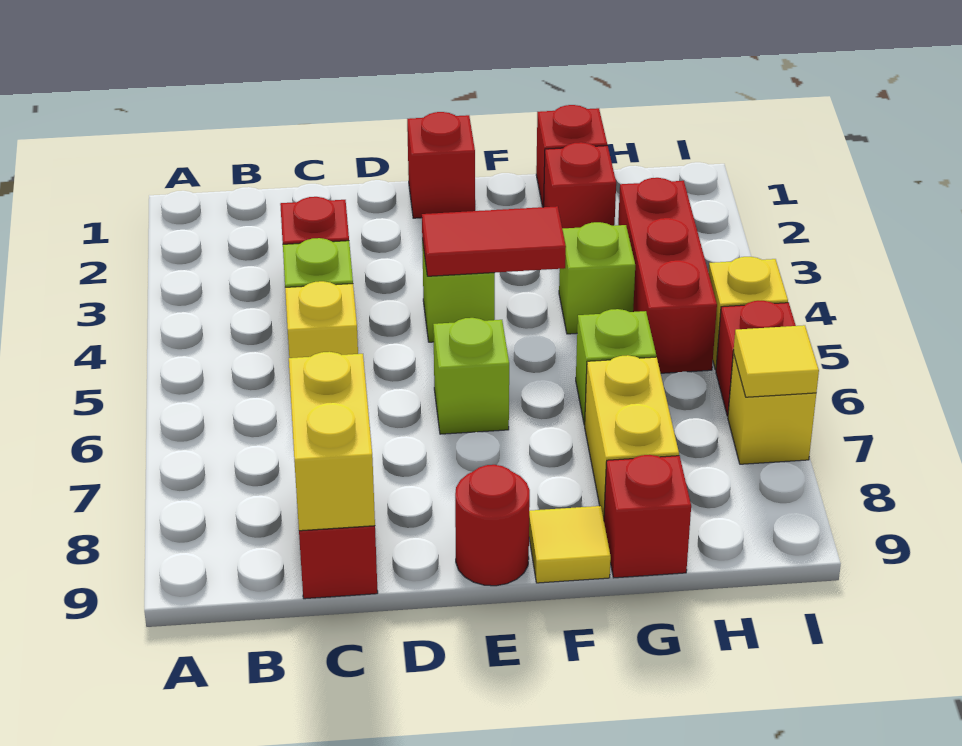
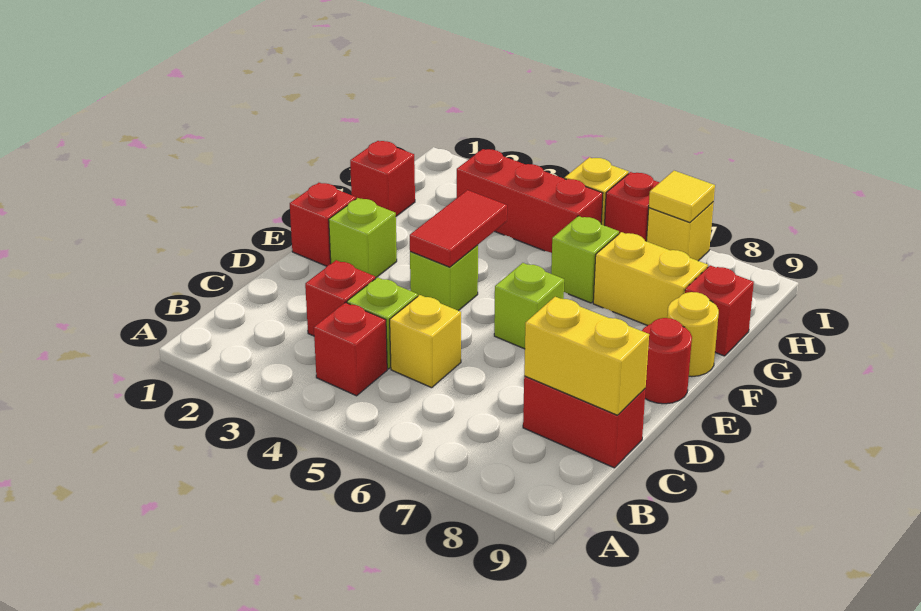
yellow tile F9 level 1 -> yellow round brick F9 level 1
red brick G2 level 1 -> red brick B4 level 1
lime brick G4 level 1 -> lime brick E2 level 1

